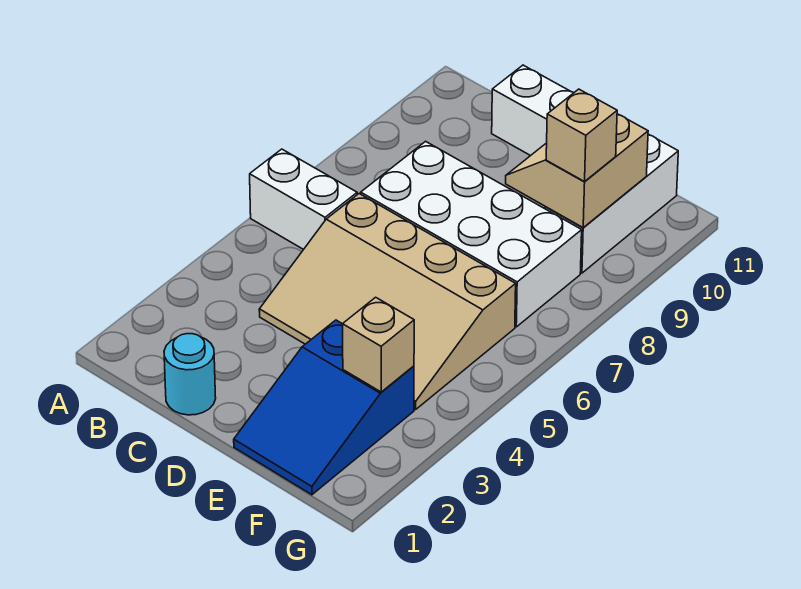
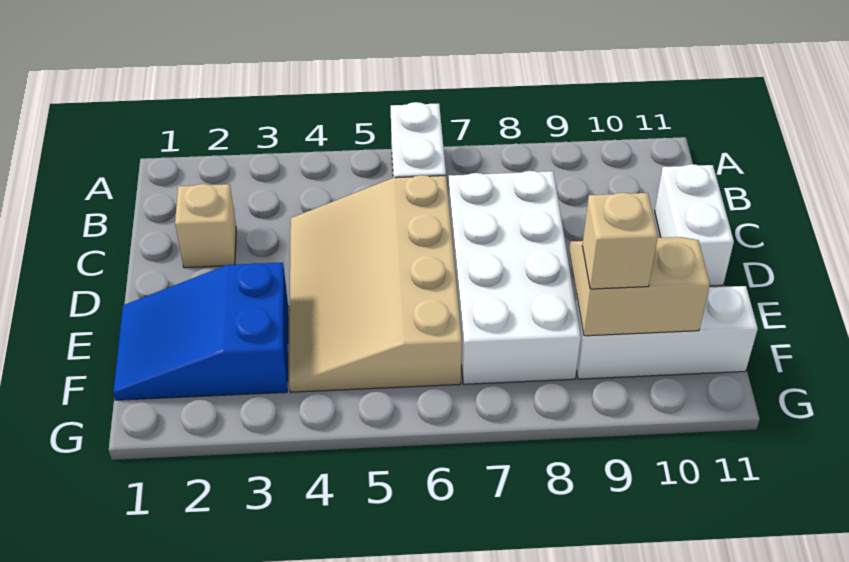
cyan round brick C1 level 1 -> none
tan brick F3 level 2 -> tan brick C2 level 1

